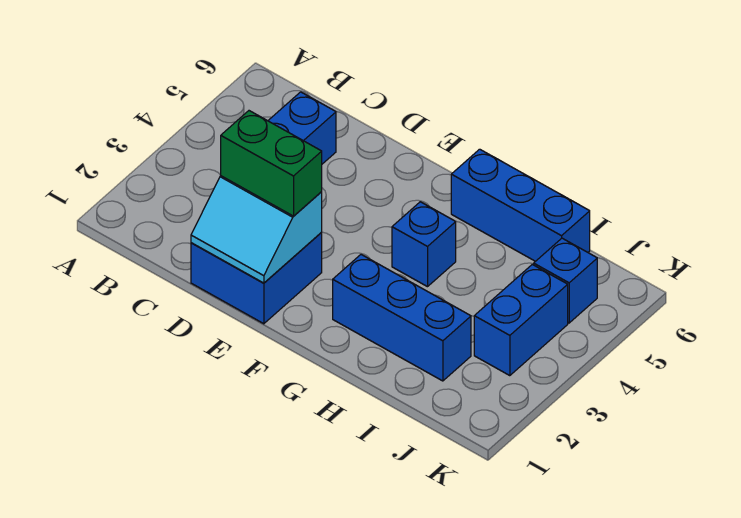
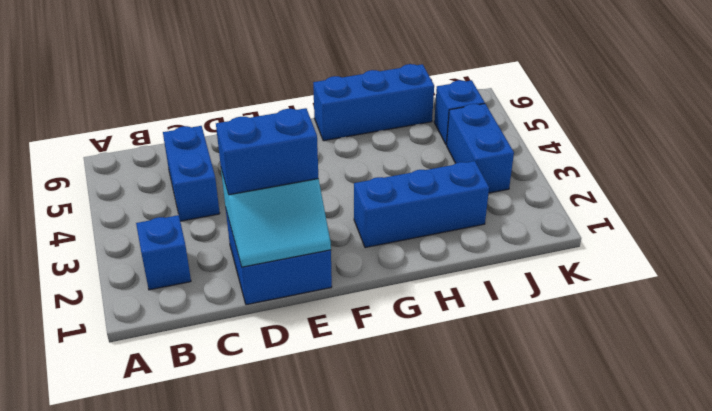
green brick D2:E2 level 3 -> blue brick D2:E2 level 3
blue brick G4 level 1 -> blue brick B2 level 1

